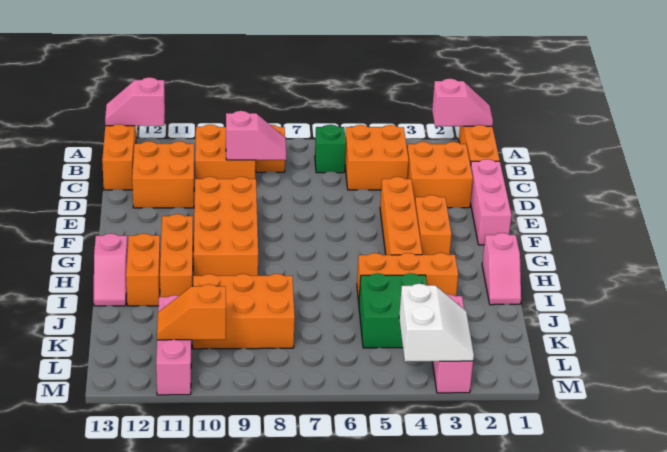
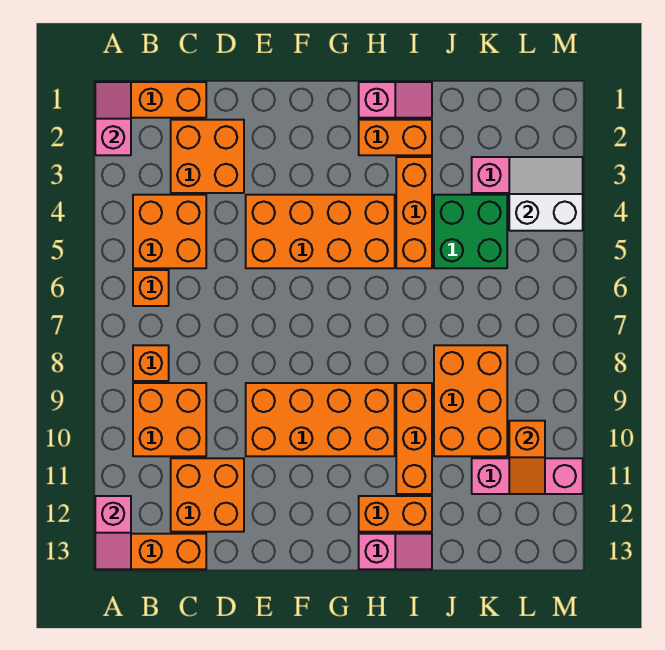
green brick B6 level 1 -> orange brick B6 level 1
pink slope C8:C9 level 2 top 9 -> none
pink brick D1:F1 level 1 -> none
orange brick E4:H4 level 1 -> orange brick E4:H5 level 1
orange brick F3:G3 level 1 -> orange brick H2:I2 level 1
orange brick G11:I11 level 1 -> orange brick I9:I11 level 1

